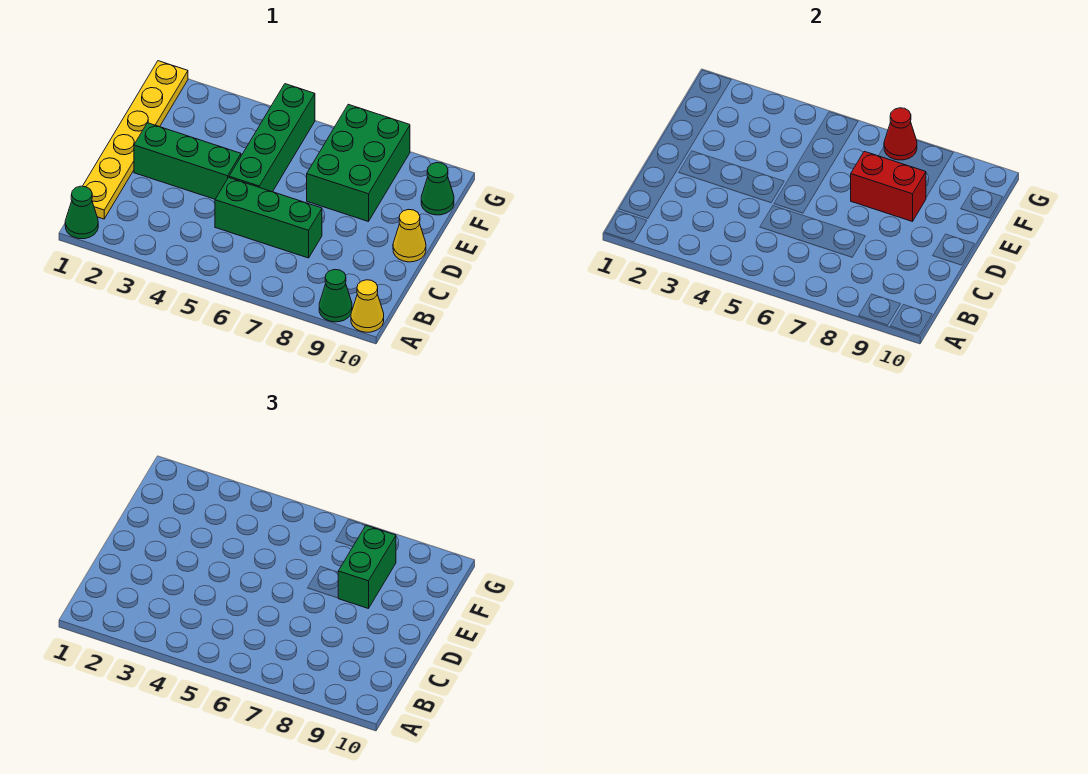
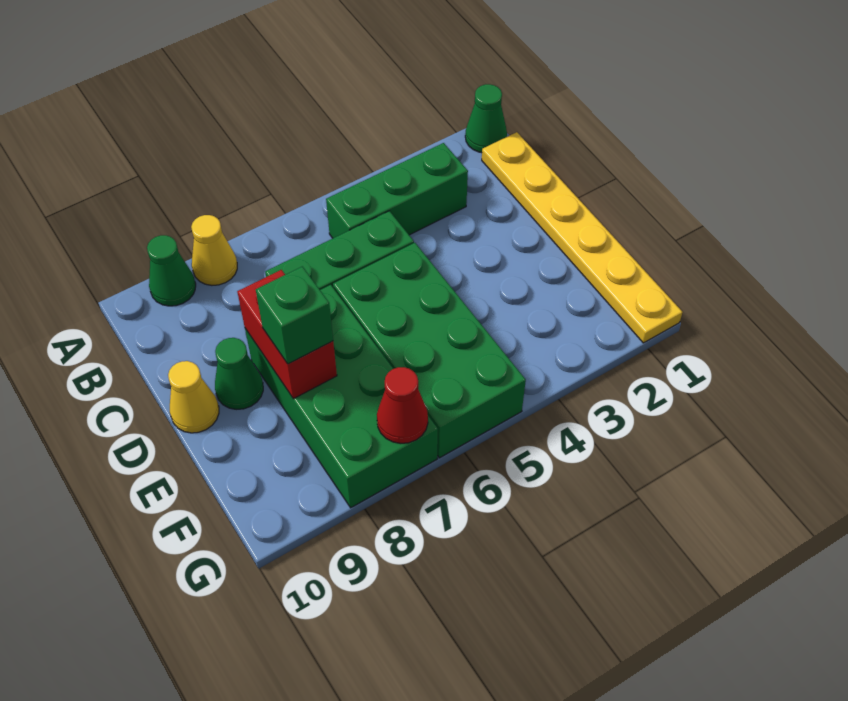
yellow cone A10 level 1 -> yellow cone A8 level 1
green brick D2:D4 level 1 -> green brick B3:B5 level 1
green brick D5:G5 level 1 -> green brick D5:G6 level 1
green brick E7:G8 level 1 -> green brick D7:G8 level 1
red brick E7:E8 level 2 -> red brick D8:E8 level 2
green brick E8:F8 level 3 -> green brick E8 level 3
green cone F10 level 1 -> green cone D9 level 1

